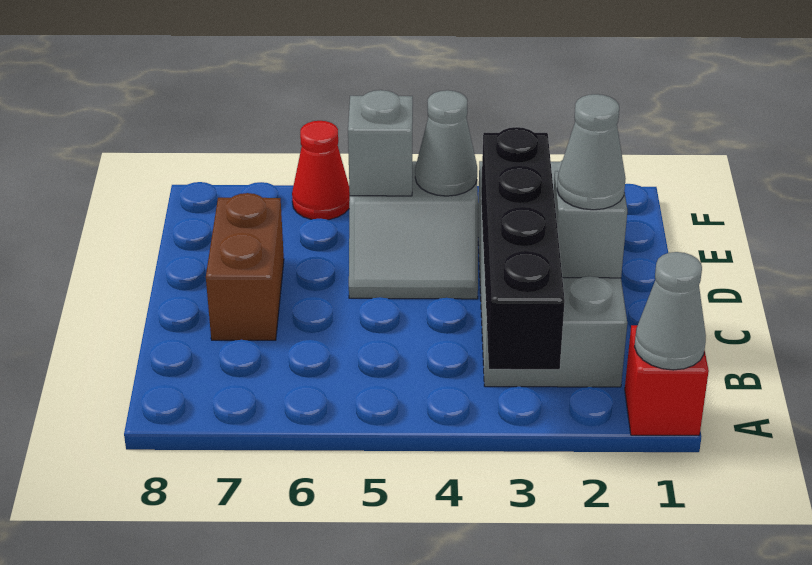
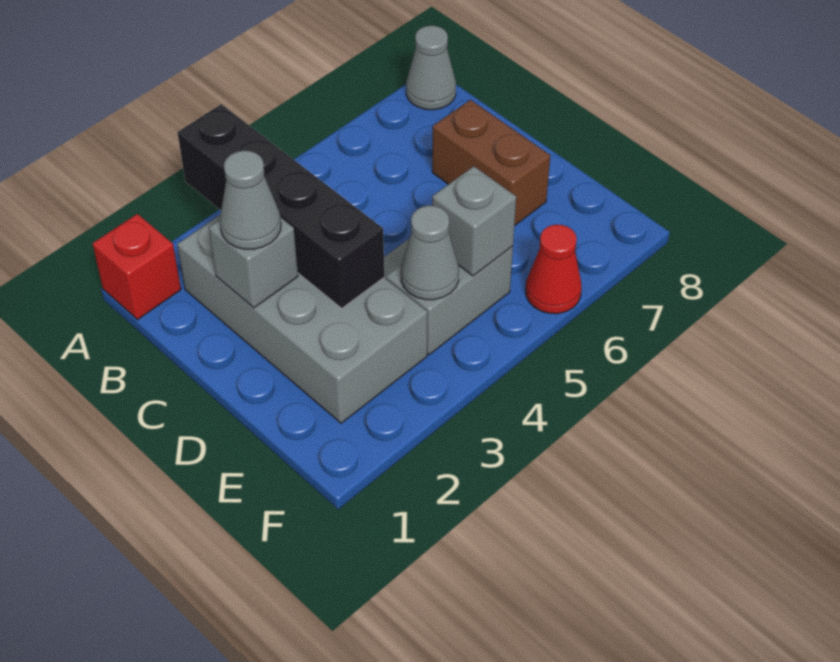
grey cone A1 level 2 -> grey cone A8 level 1

